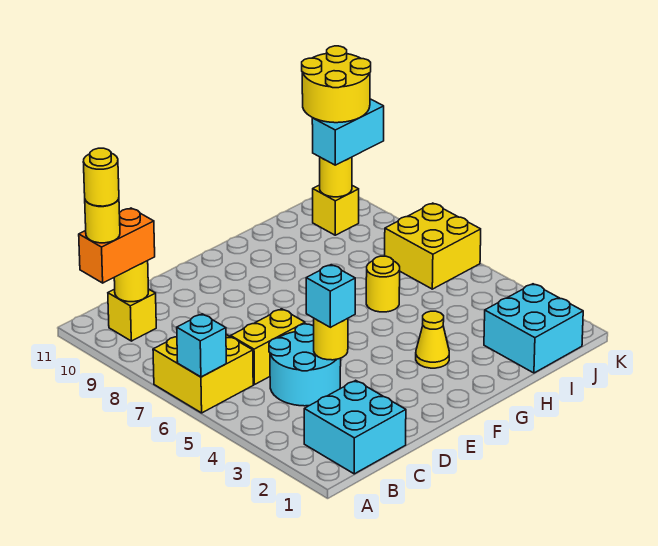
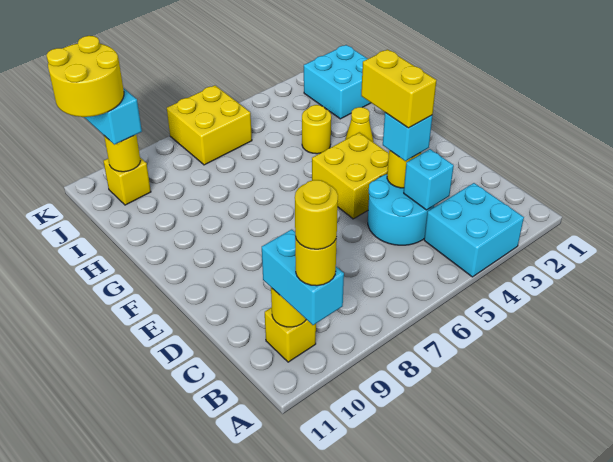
yellow brick A6:B7 level 1 -> yellow brick E4:F5 level 1
cyan brick A6 level 2 -> cyan brick C4 level 2
orange brick A10:B10 level 3 -> cyan brick A10:B10 level 3
cyan brick B1:C2 level 1 -> cyan brick A3:B4 level 1
yellow brick C6:D6 level 1 -> yellow brick D4:E4 level 4
yellow round brick H6 level 1 -> yellow round brick H4 level 1

